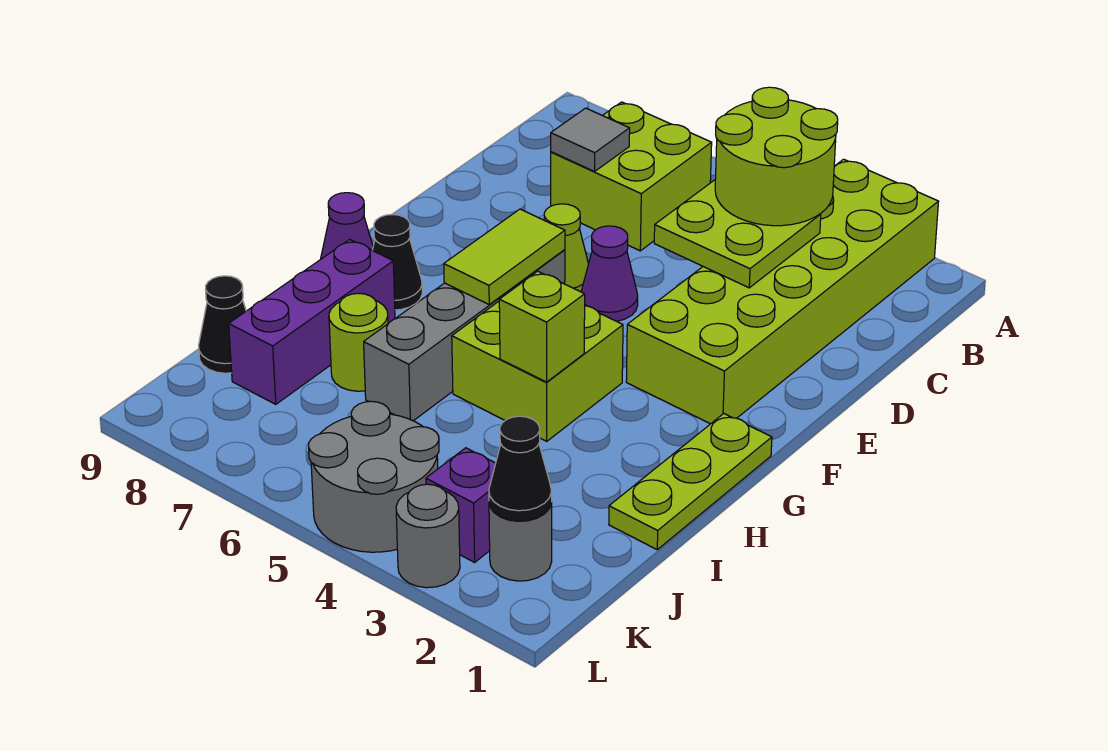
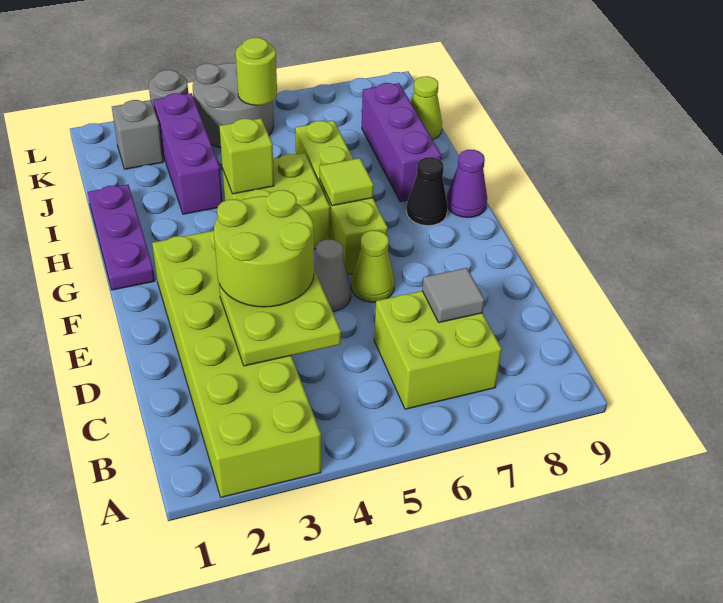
lime round brick B3:C4 level 3 -> lime round brick D3:E4 level 3
purple cone E5 level 1 -> grey cone E5 level 1
grey brick F6:I6 level 1 -> lime brick F6:I6 level 1
lime tile F6:G6 level 2 -> lime tile G6 level 2
lime plate G1:I1 level 1 -> purple plate G1:I1 level 1
lime round brick I7 level 1 -> lime round brick K5 level 2
black cone J9 level 1 -> lime cone J9 level 1
grey round brick K2 level 1 -> grey brick K2 level 1
black cone K2 level 2 -> none
purple brick K3 level 1 -> purple brick I3:K3 level 1

